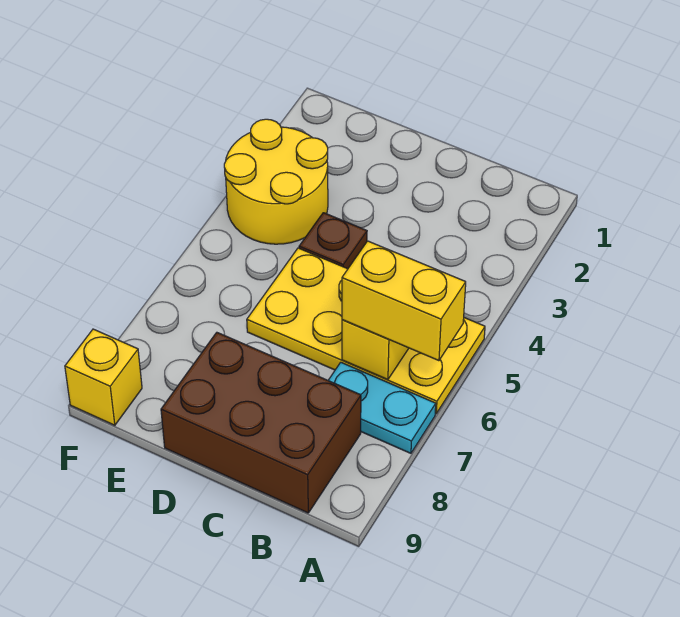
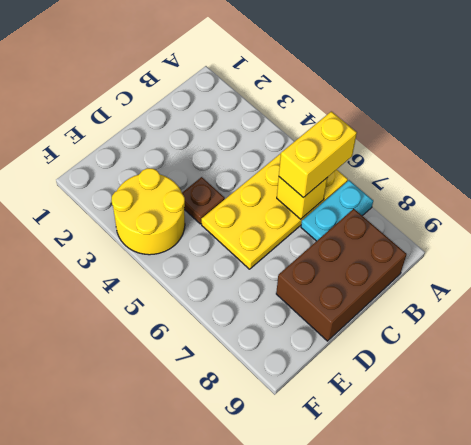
yellow brick F9 level 1 -> none

